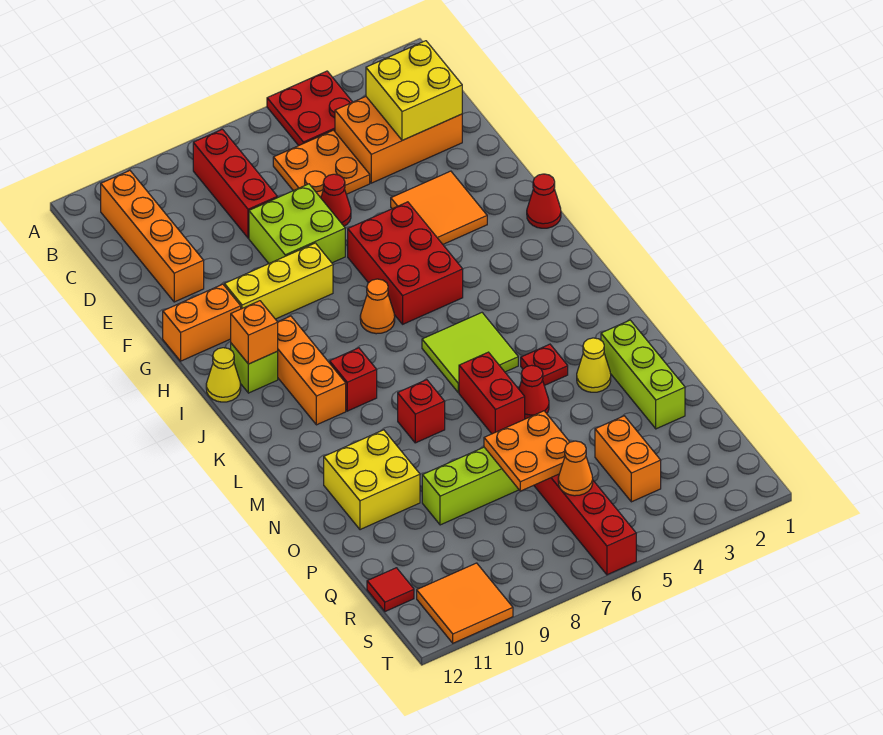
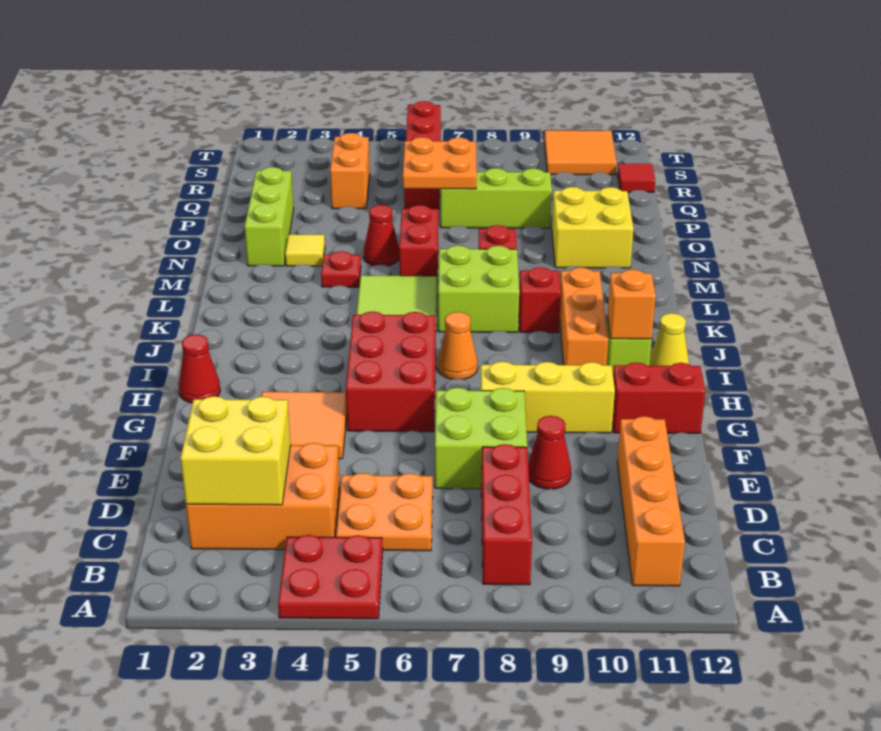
red cone E6 level 1 -> red cone E9 level 1
orange brick G11:G12 level 1 -> red brick G11:G12 level 1
none -> lime brick K7:L8 level 1
yellow cone N3 level 1 -> yellow tile N3 level 1
orange cone R6 level 2 -> none

